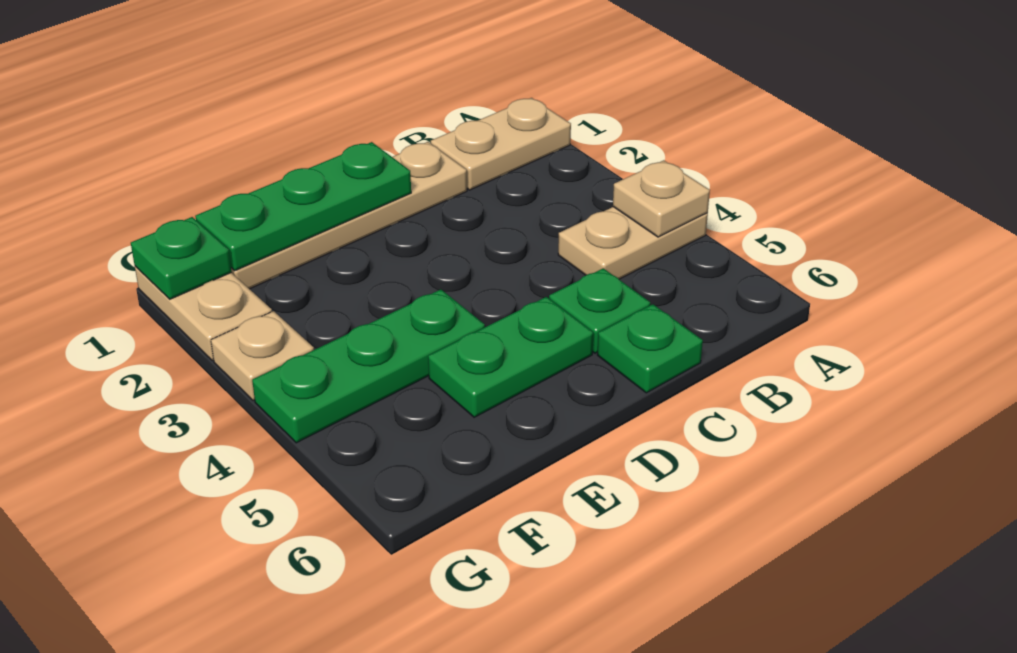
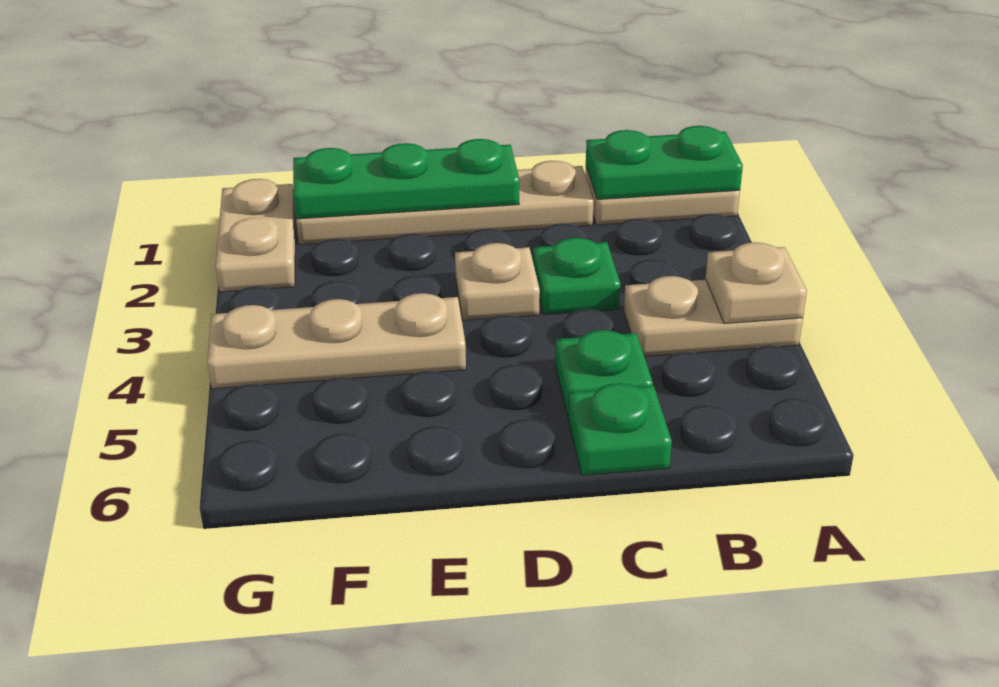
green plate D5:E5 level 1 -> green plate A1:B1 level 2
green plate E4:G4 level 1 -> tan plate E4:G4 level 1
green plate G1 level 2 -> green plate C3 level 1
tan plate G3 level 1 -> tan plate D3 level 1

